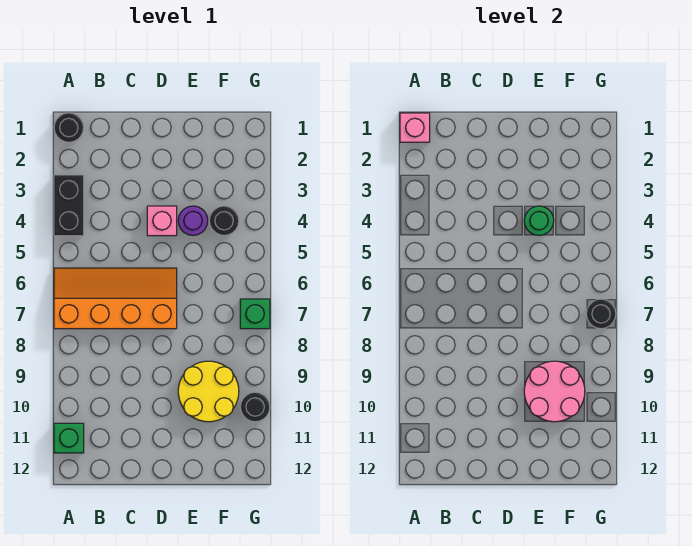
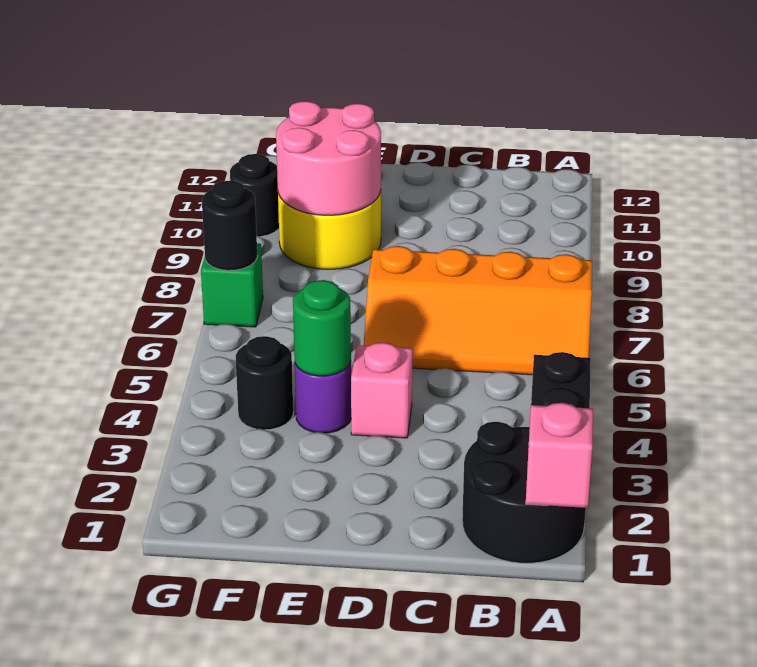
black round brick A1 level 1 -> black round brick A1:B2 level 1
green brick A11 level 1 -> none

